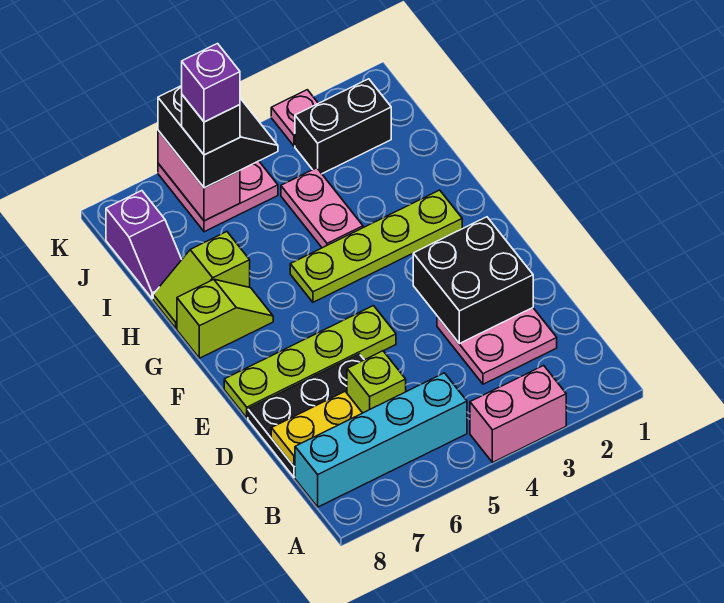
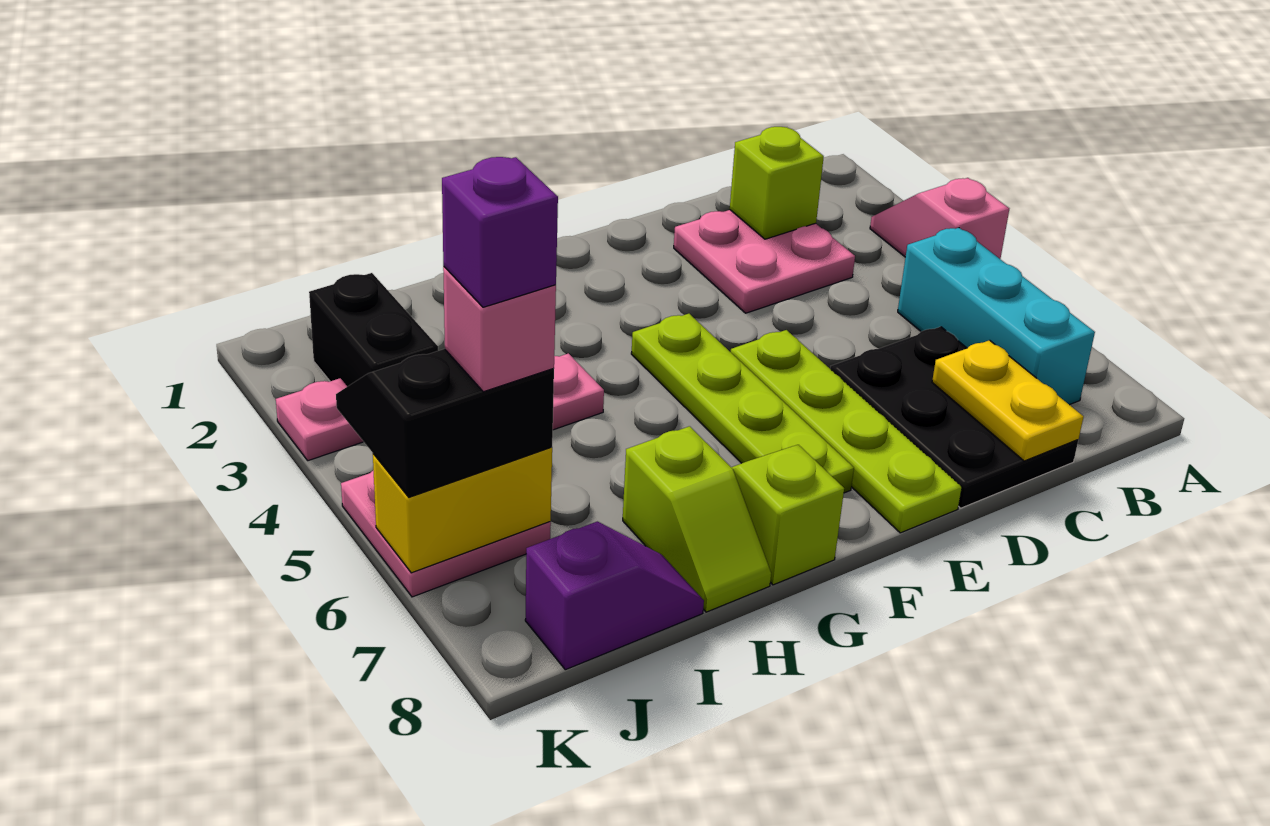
pink brick A3:A4 level 1 -> pink slope A3:A4 level 1 top 4
cyan brick B5:B8 level 1 -> cyan brick B5:B7 level 1
lime brick C6 level 2 -> lime brick C2 level 2
black brick D2:E3 level 2 -> none
lime plate G2:G5 level 1 -> lime plate F4:F7 level 1
pink brick J6:K6 level 2 -> yellow brick J6:K6 level 2
black brick J6 level 4 -> pink brick J6 level 4

